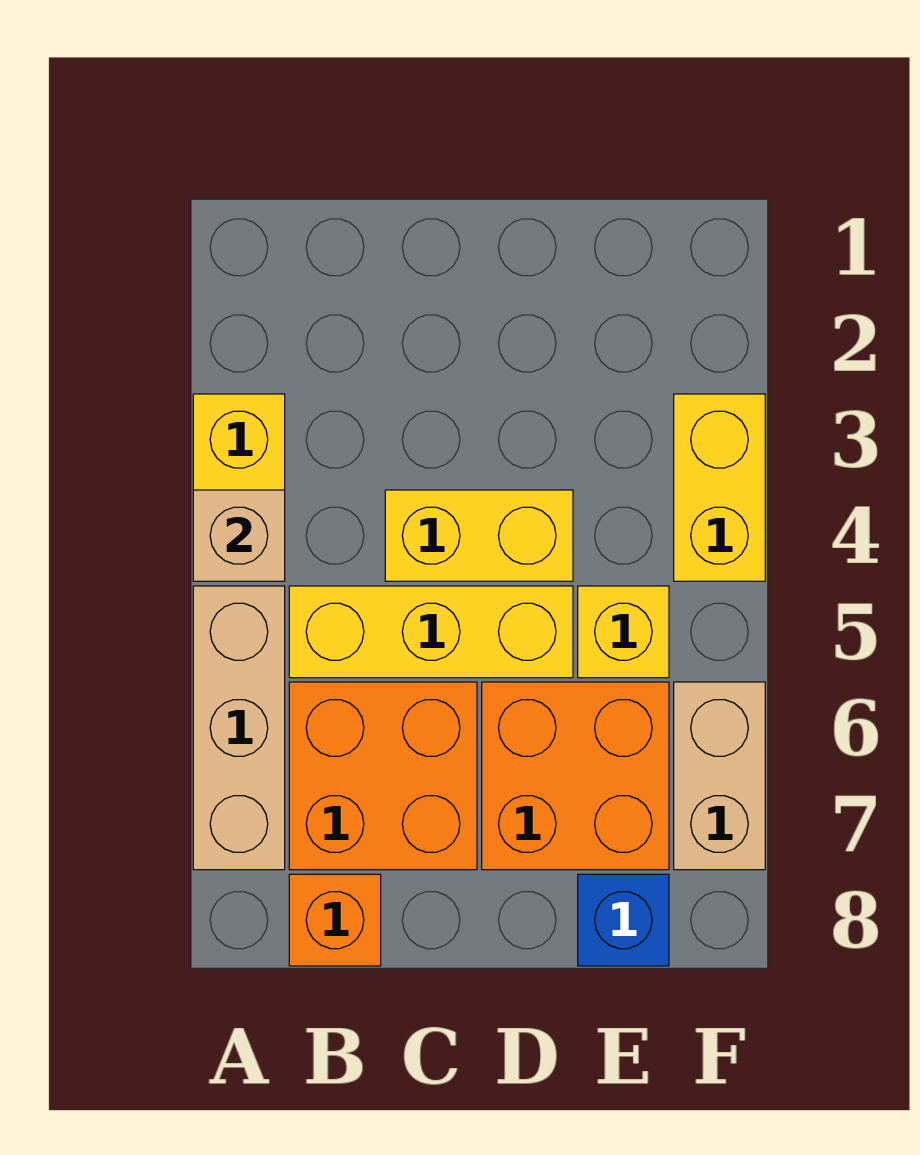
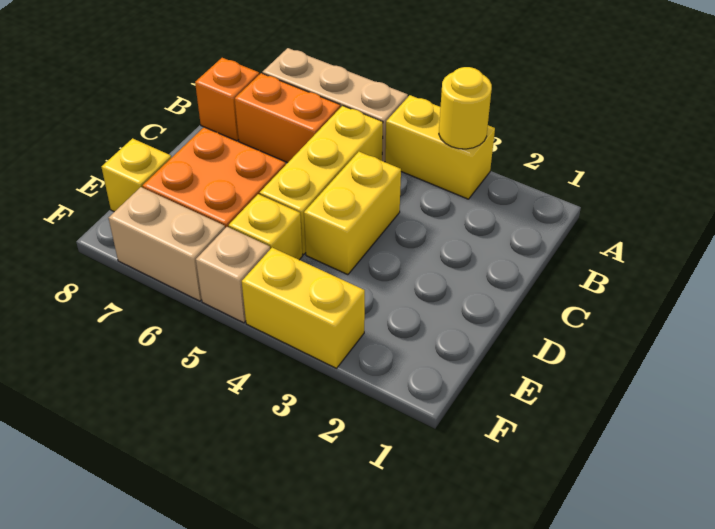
none -> yellow round brick A3 level 2
tan brick A4 level 2 -> tan brick F5 level 1
orange brick B6:C7 level 1 -> orange brick B6:B7 level 1
blue brick E8 level 1 -> yellow brick E8 level 1

